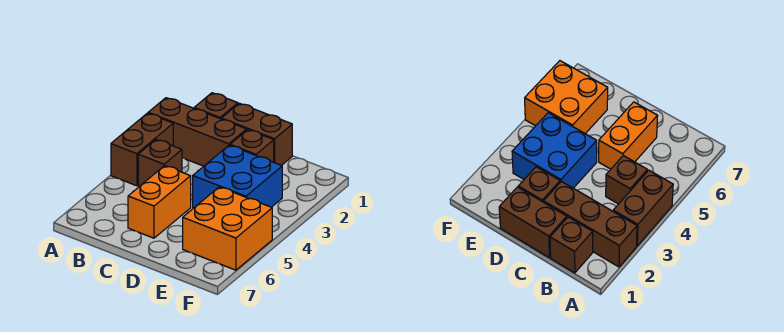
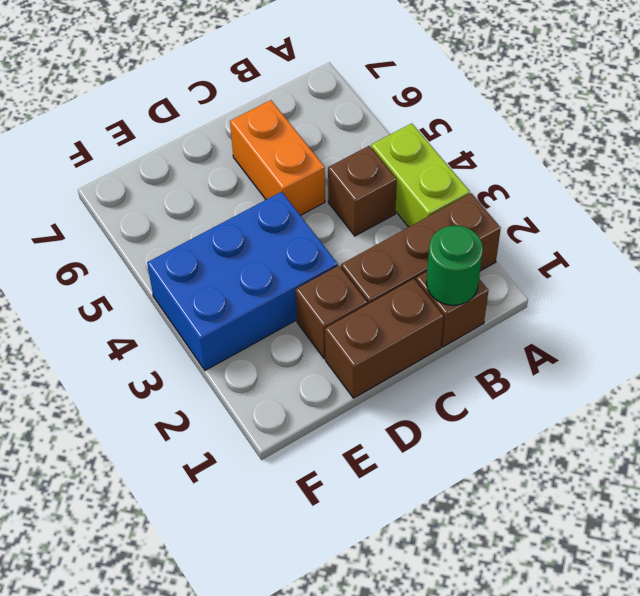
brown brick A3:A4 level 1 -> lime brick A3:A4 level 1
none -> green round brick B1 level 2
blue brick D3:E4 level 1 -> blue brick D3:F4 level 1
orange brick E5:F6 level 1 -> none

